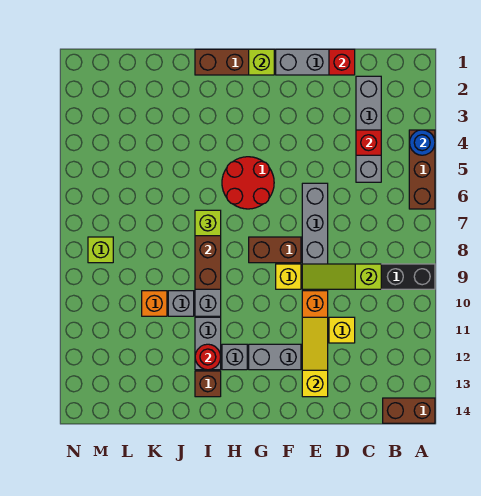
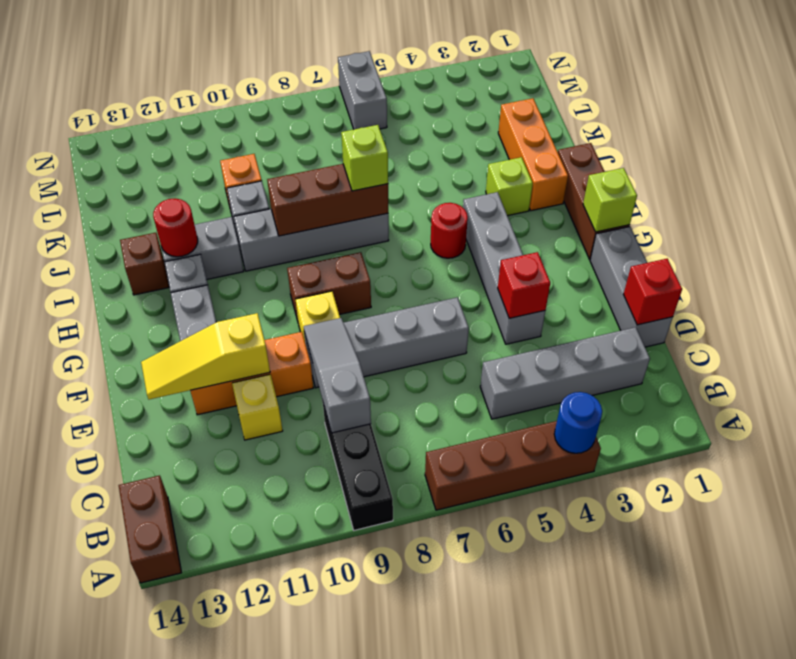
brown brick A4:A6 level 1 -> brown brick A4:A7 level 1
red brick C4 level 2 -> red brick E4 level 2
lime slope C9:E9 level 2 top C -> grey slope C9:E9 level 2 top C
none -> grey brick E4:H4 level 1
yellow slope E11:E13 level 2 top 13 -> yellow slope E11:E13 level 2 top 11
brown brick F8:G8 level 1 -> brown brick G8:G9 level 1
red round brick G5:H6 level 1 -> red round brick H5 level 1
none -> orange brick I2:K2 level 1
none -> grey brick M6:N6 level 1
lime brick M8 level 1 -> lime brick I3 level 1

